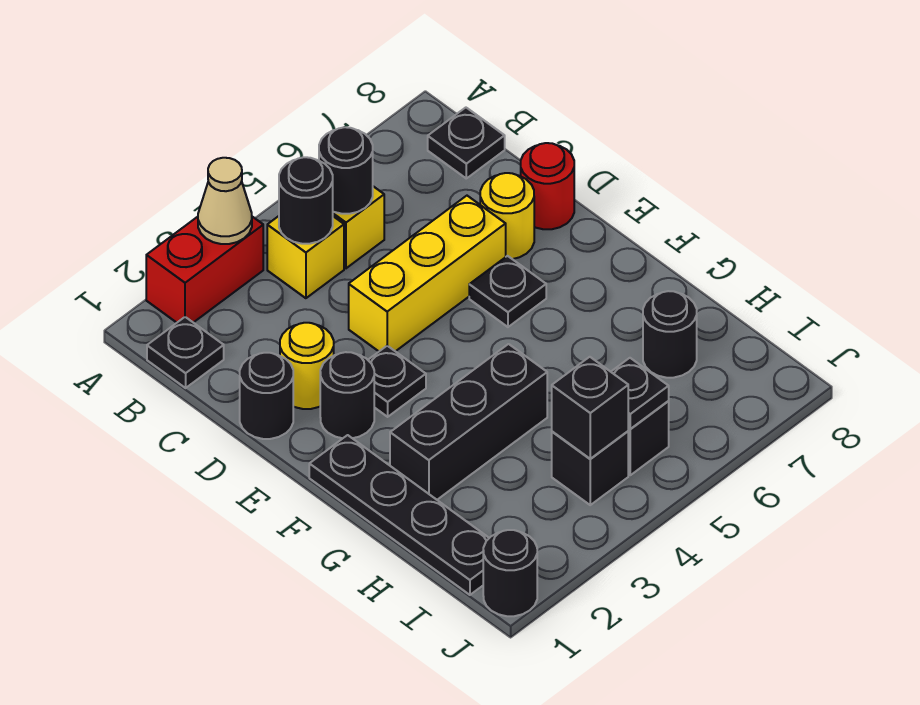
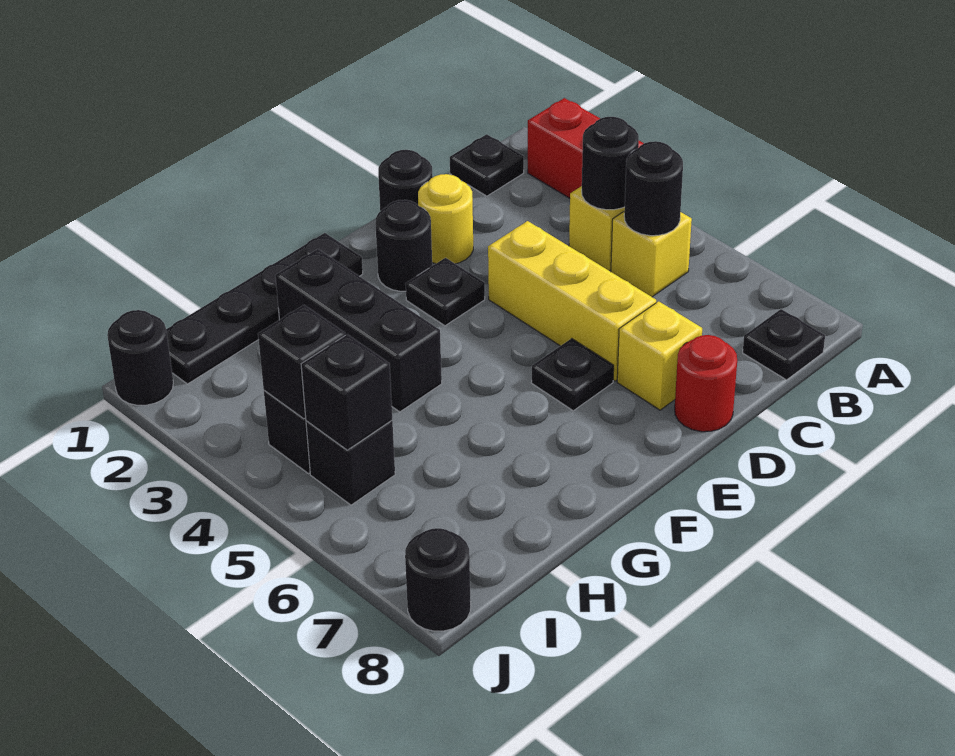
tan cone A3 level 2 -> none
yellow round brick D7 level 1 -> yellow brick D7 level 1
black round brick H7 level 1 -> black round brick J8 level 1
black plate I5 level 2 -> black brick I5 level 2

